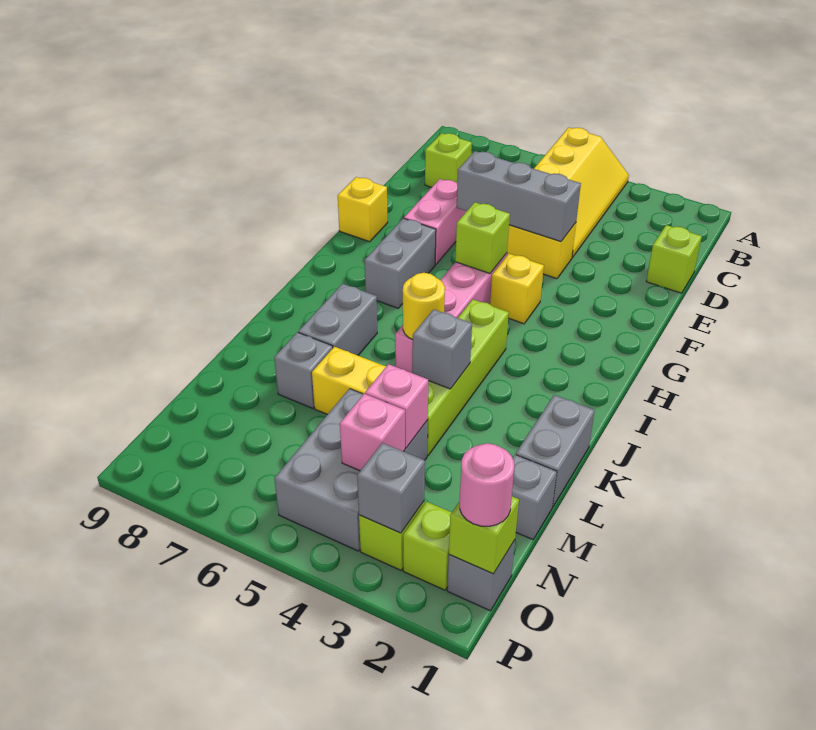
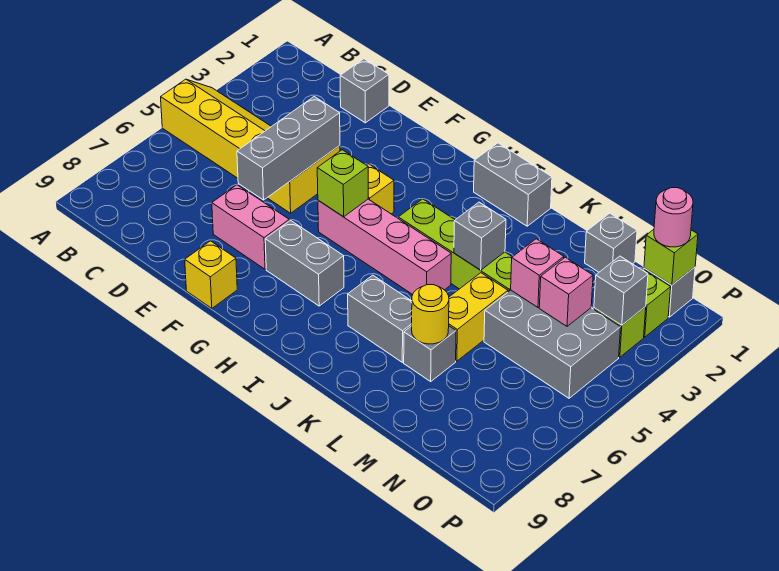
lime brick C8 level 1 -> none
lime brick D1 level 1 -> grey brick D1 level 1
yellow round brick J5 level 2 -> yellow round brick L7 level 2
grey brick K1:L1 level 1 -> grey brick I1:J1 level 1

